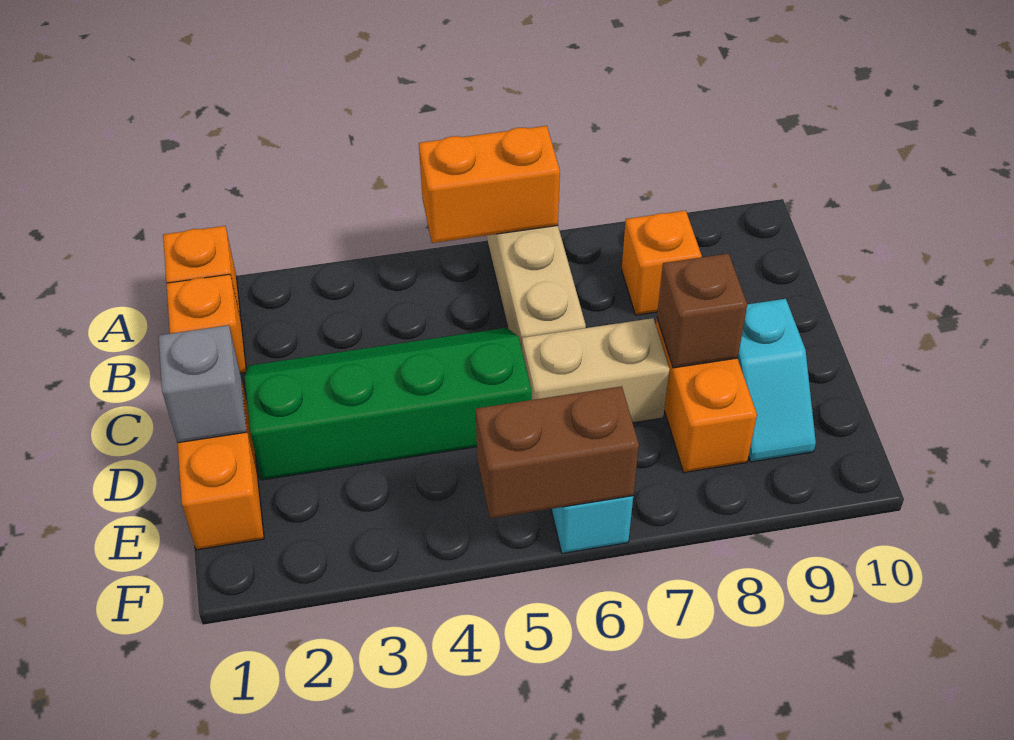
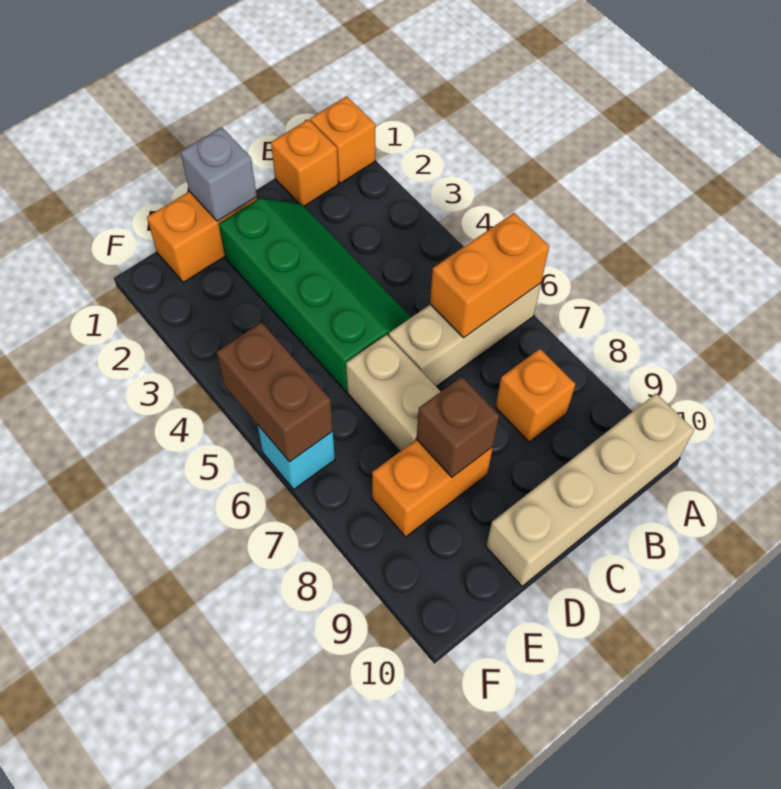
orange brick A5:A6 level 2 -> orange brick A6:B6 level 2
none -> tan brick A10:D10 level 1
cyan slope D9:E9 level 1 top D -> none

